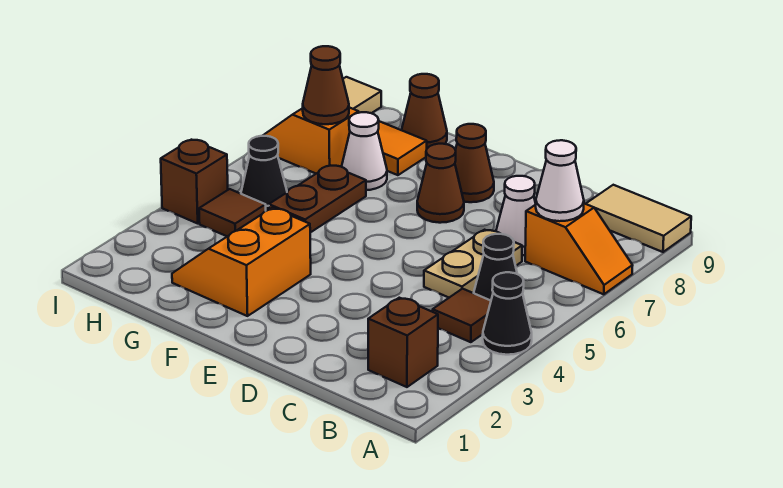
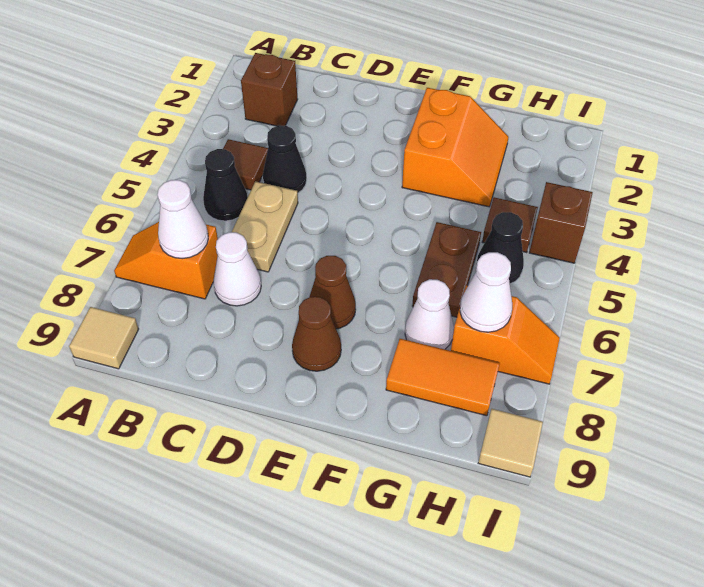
black cone A4 level 1 -> black cone C4 level 1
tan tile A9:B9 level 1 -> tan tile A9 level 1
brown cone G9 level 1 -> none
brown cone H7 level 2 -> white cone H7 level 2

